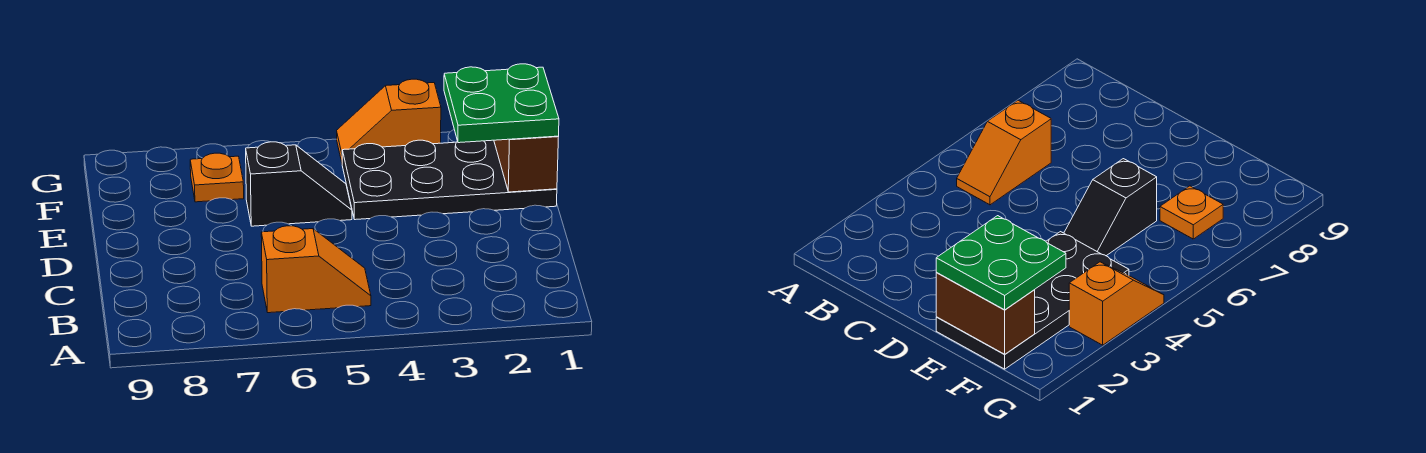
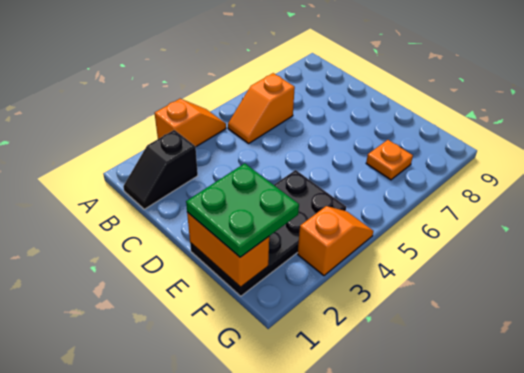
none -> orange slope A3:A4 level 1 top 3
brown brick E1:F1 level 2 -> orange brick E1:F1 level 2
black slope E5:E6 level 1 top 6 -> black slope B1:B2 level 1 top 2

